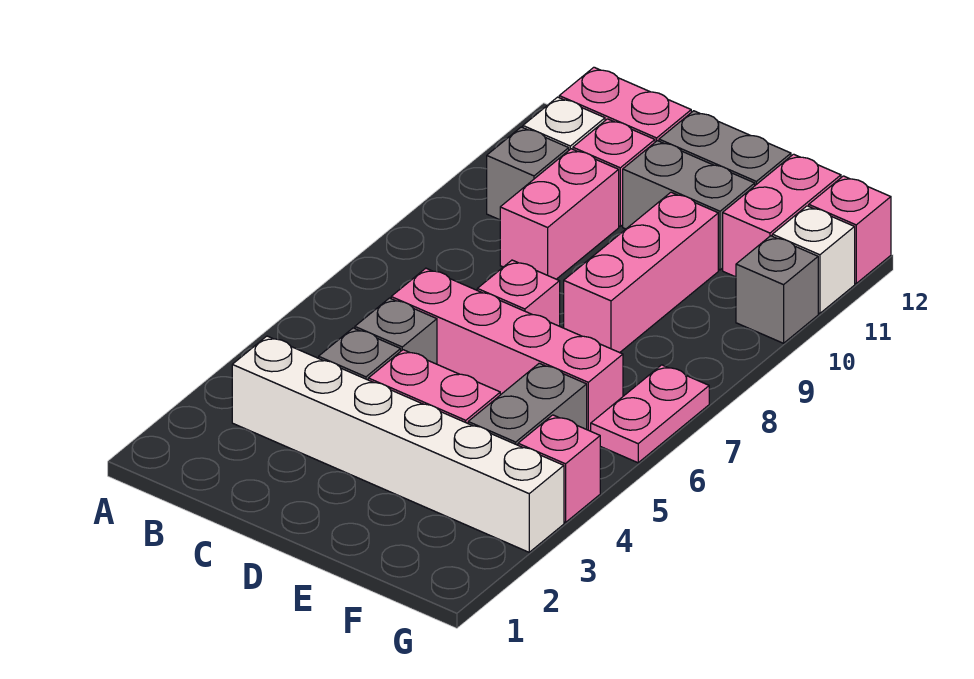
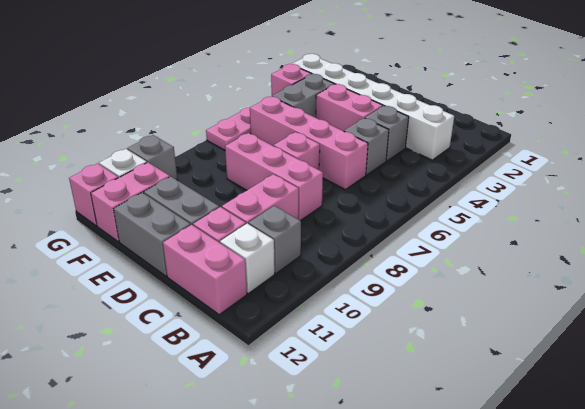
pink brick E8:E10 level 1 -> pink brick C8:E8 level 1

